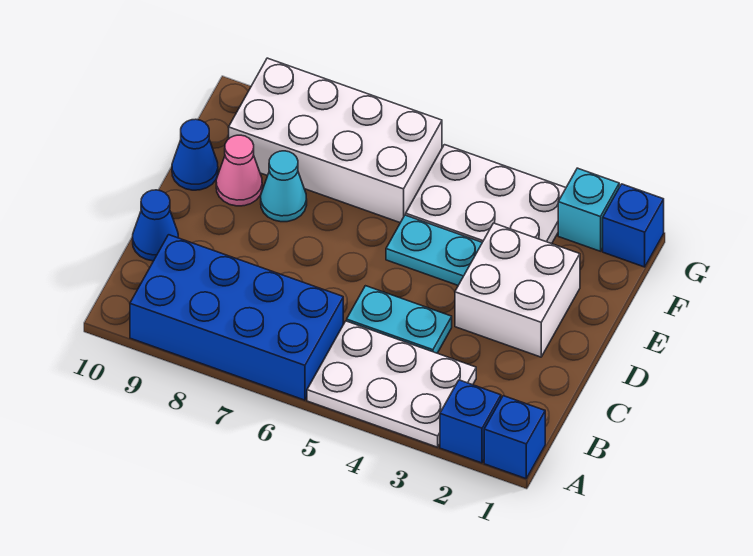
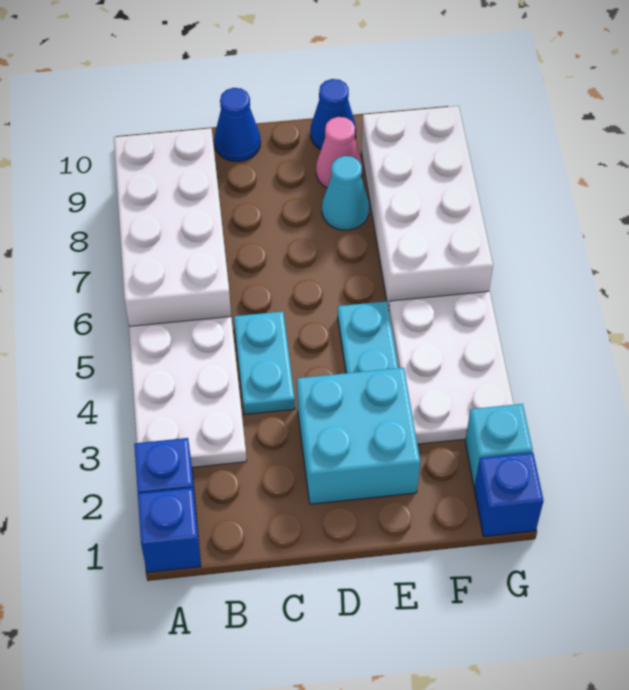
blue brick A6:B9 level 1 -> white brick A6:B9 level 1
white brick D2:E3 level 1 -> cyan brick D2:E3 level 1

